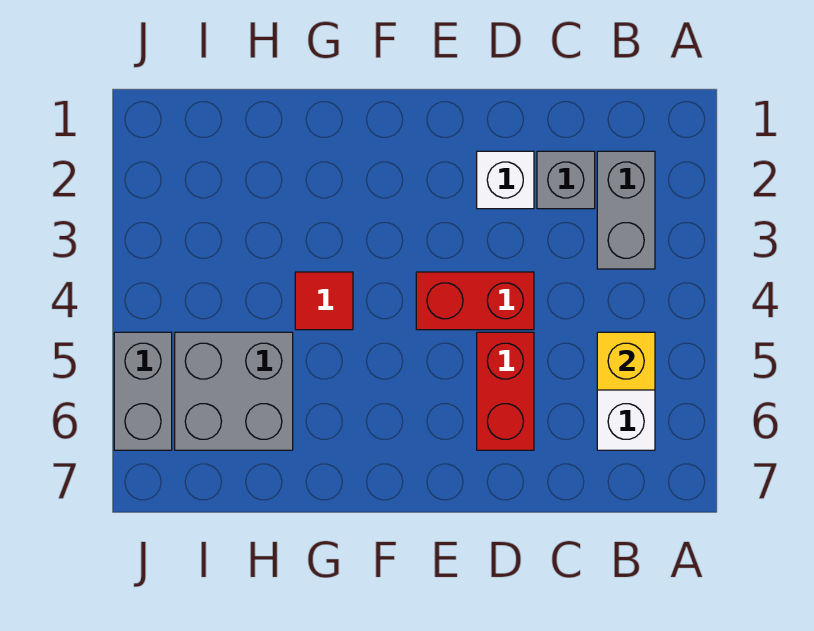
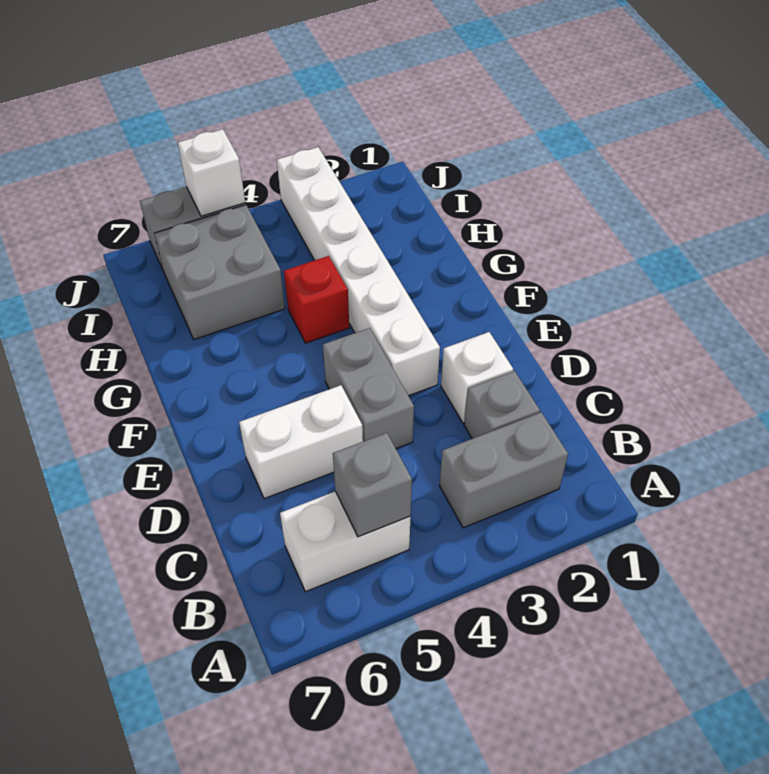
yellow brick B5 level 2 -> grey brick B5 level 2
red brick D4:E4 level 1 -> grey brick D4:E4 level 1
red brick D5:D6 level 1 -> white brick D5:D6 level 1
none -> white brick E3:J3 level 1
red tile G4 level 1 -> red brick G4 level 1
none -> white brick J5 level 2

